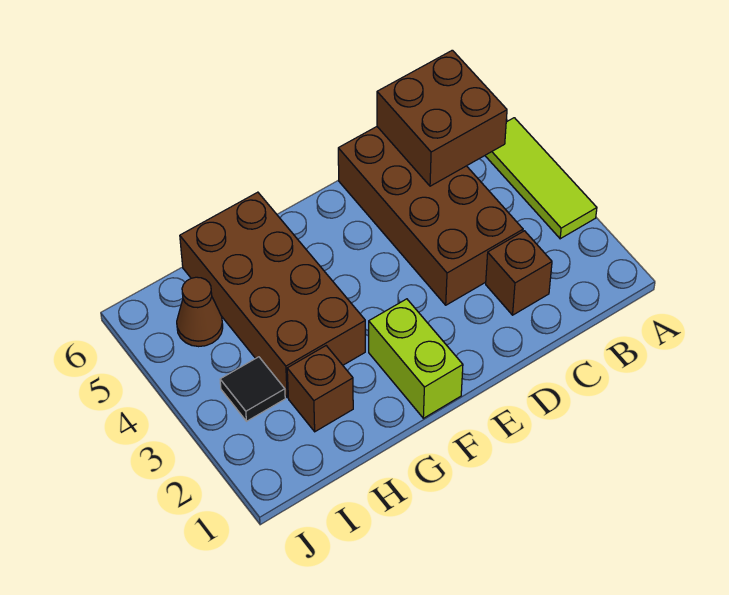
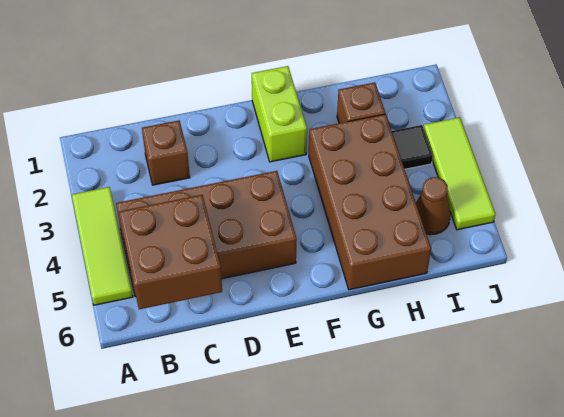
brown brick C3:D6 level 1 -> brown brick B4:E5 level 1
none -> lime tile J3:J5 level 1

